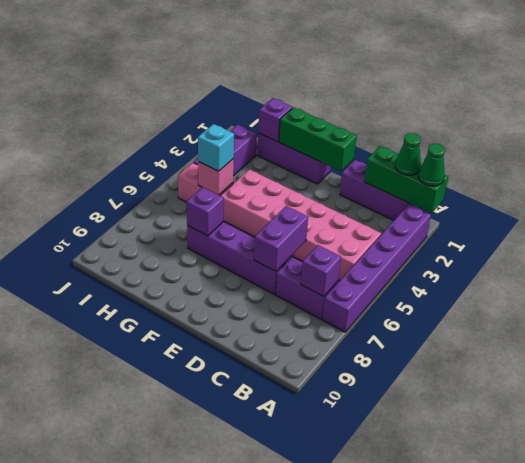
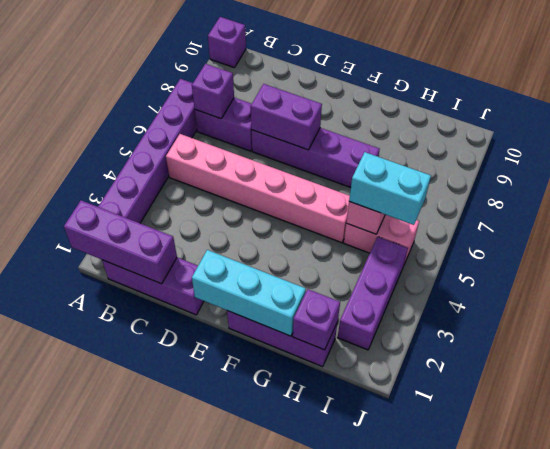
green brick A1:C1 level 2 -> purple brick A1:C1 level 2
green cone A1 level 3 -> none
green cone B1 level 3 -> none
pink brick B4:G5 level 1 -> pink brick B5:G5 level 1
purple brick D6:D7 level 2 -> purple brick D7:E7 level 2
green brick E1:G1 level 2 -> cyan brick E1:G1 level 2
purple brick G7 level 2 -> purple brick A10 level 1
cyan brick H5 level 3 -> cyan brick H5:I5 level 3

